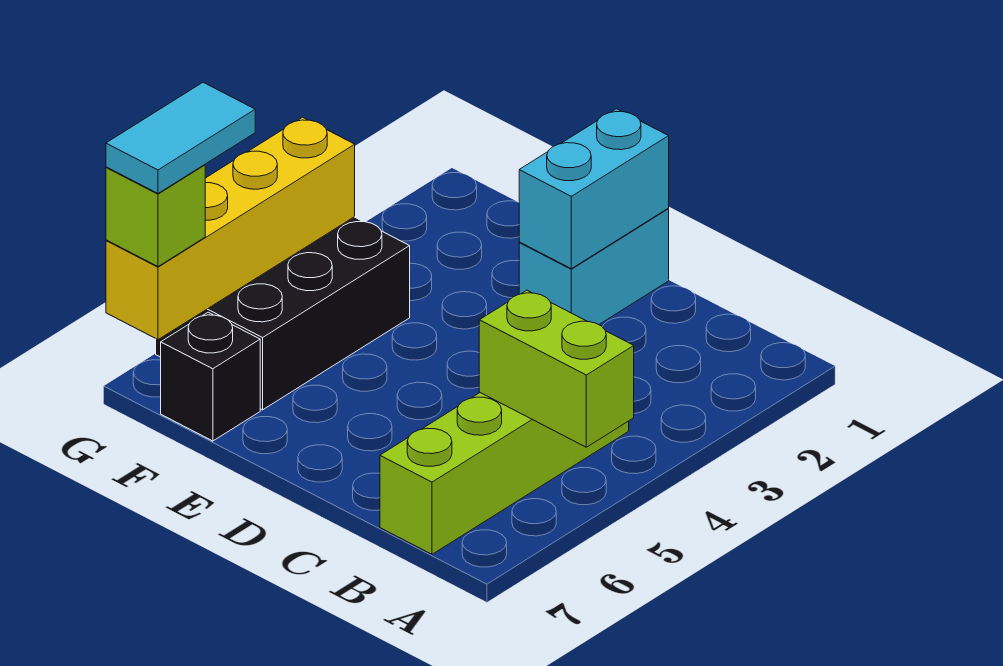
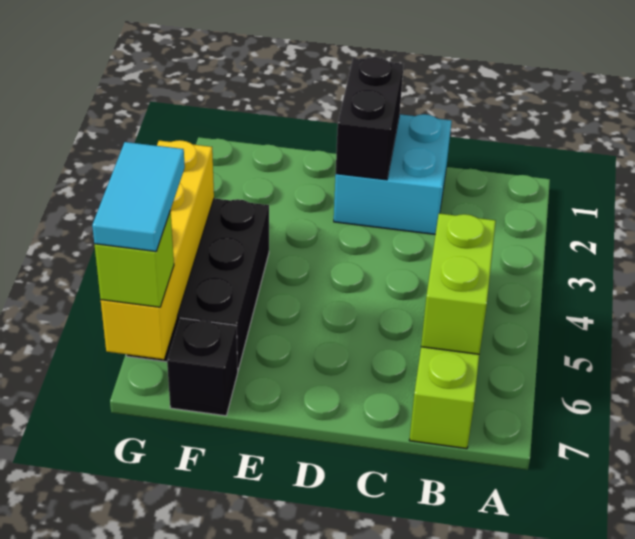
lime brick A5:B5 level 2 -> lime brick B5:B6 level 2
cyan brick D1:D2 level 1 -> cyan brick C1:D2 level 1
cyan brick D1:D2 level 2 -> black brick D1:D2 level 2

